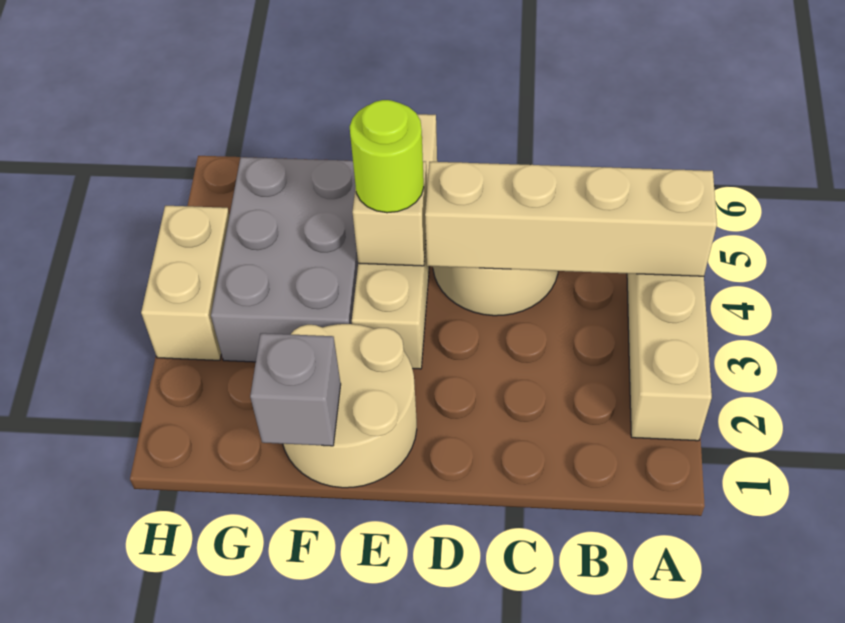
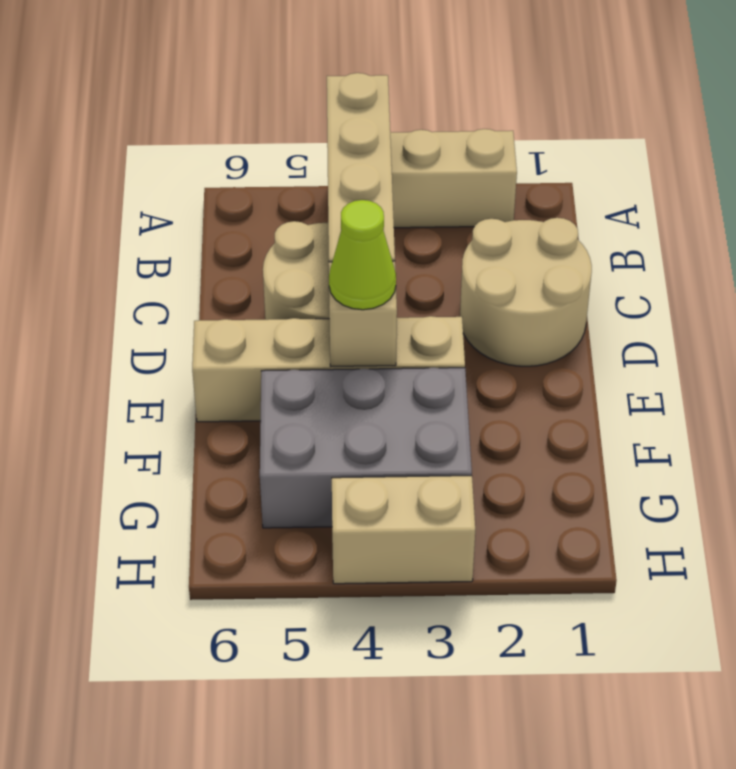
tan round brick E1:F2 level 1 -> tan round brick C1:D2 level 1
lime round brick E4 level 3 -> lime cone E4 level 3
grey brick F1 level 2 -> none

